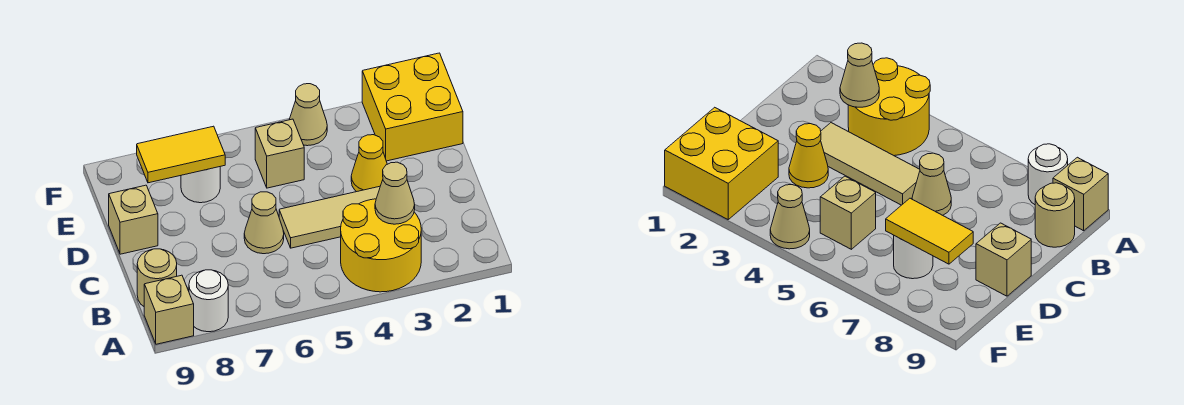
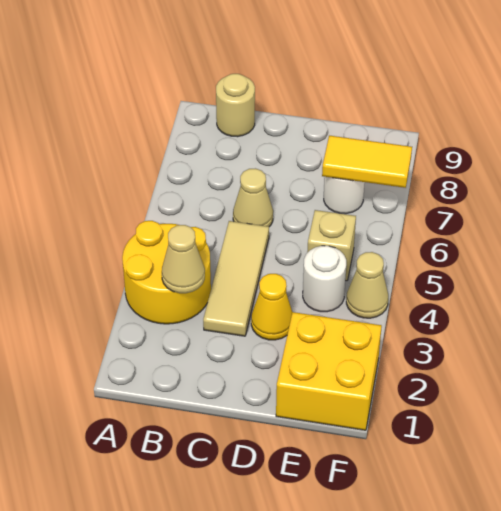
white round brick A8 level 1 -> white round brick E4 level 1
tan brick A9 level 1 -> none
tan brick D9 level 1 -> none
yellow tile E7:E8 level 2 -> yellow tile E7:F7 level 2

